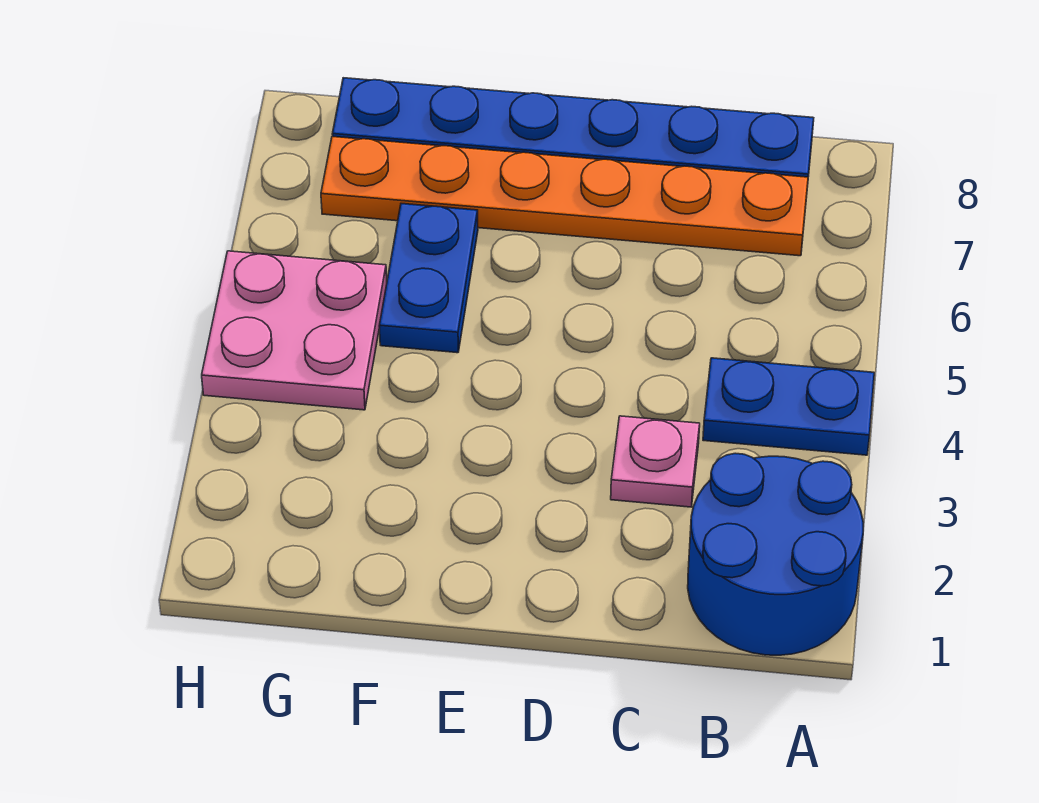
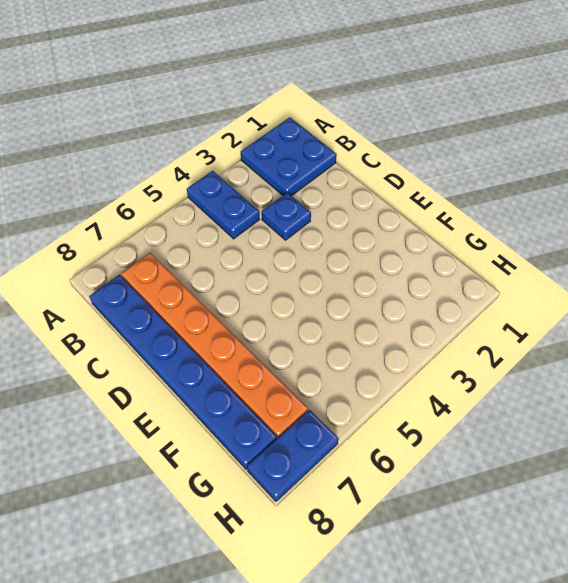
blue round brick A1:B2 level 1 -> blue plate A1:B2 level 1
pink plate C3 level 1 -> blue plate C3 level 1
blue plate F5:F6 level 1 -> blue plate H7:H8 level 1
pink plate G4:H5 level 1 -> none

